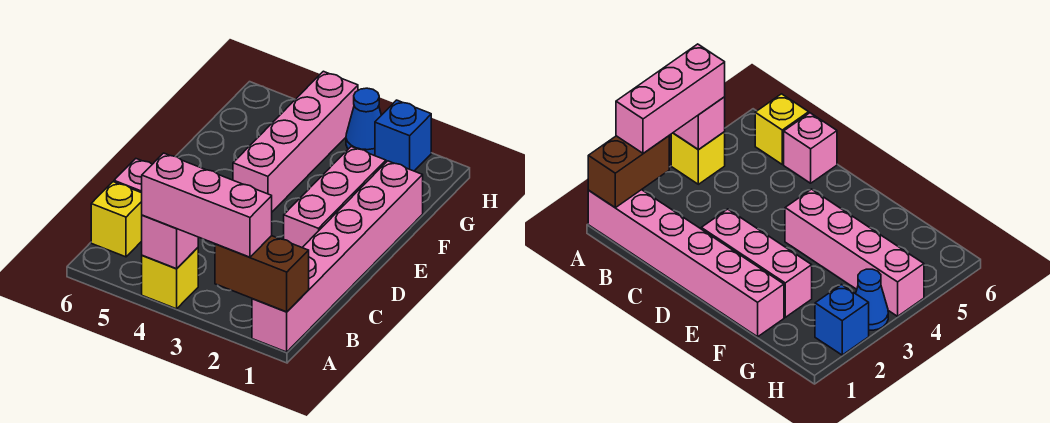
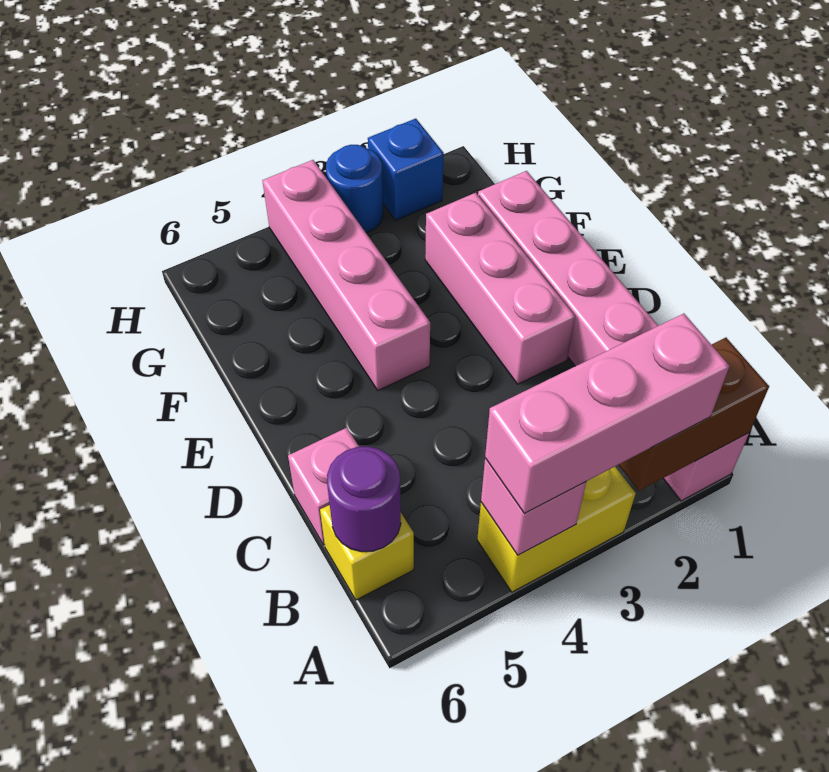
yellow brick A4 level 1 -> yellow brick A3:A4 level 1
none -> purple round brick B6 level 2
blue cone H3 level 1 -> blue round brick H3 level 1

